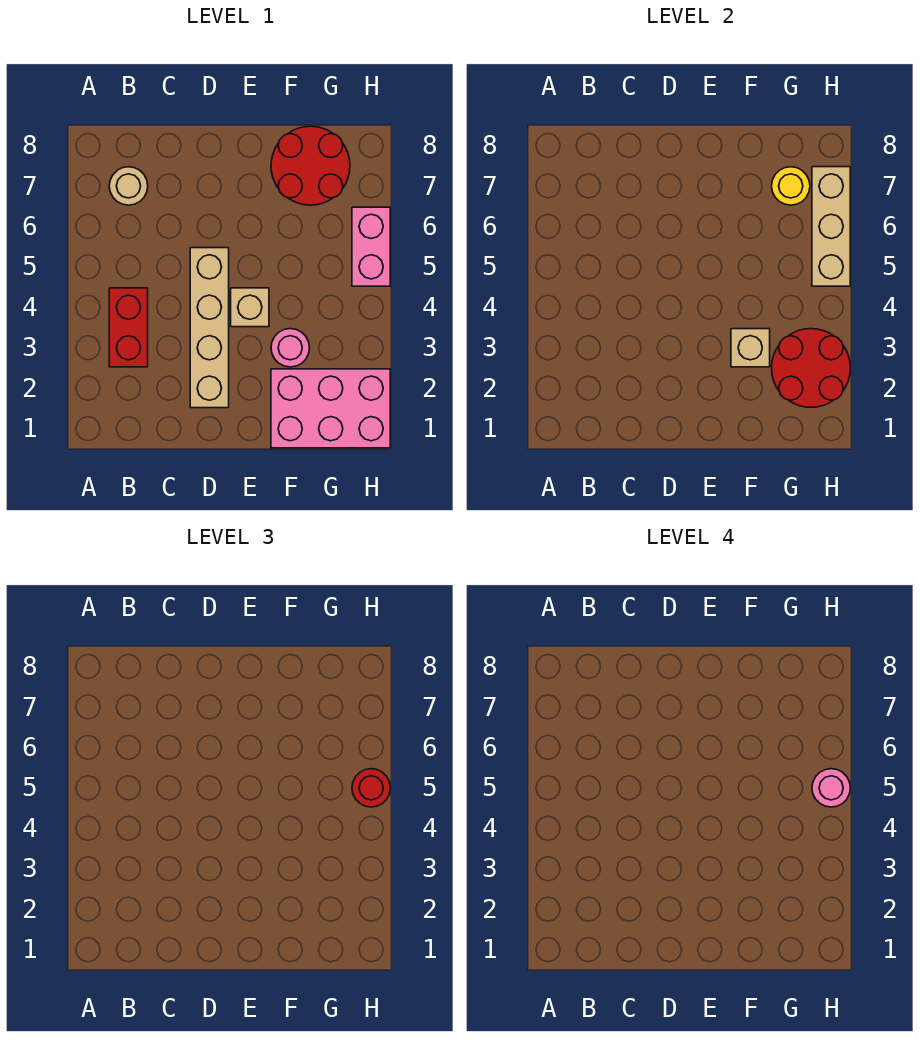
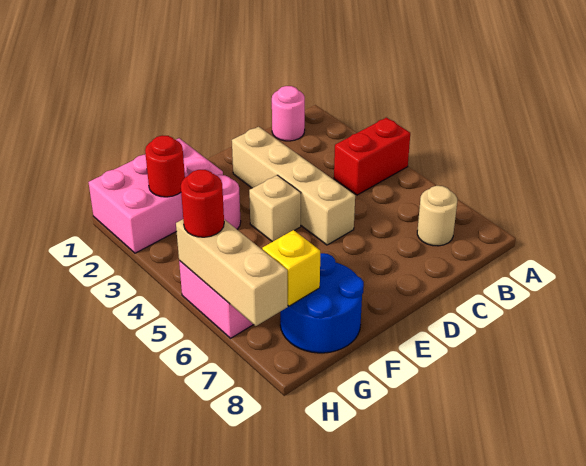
red brick B3:B4 level 1 -> red brick A4:B4 level 1
tan brick F3 level 2 -> none
red round brick F7:G8 level 1 -> blue round brick F7:G8 level 1
red round brick G2:H3 level 2 -> red round brick G2 level 2
yellow round brick G7 level 2 -> yellow brick G7 level 2
pink round brick H5 level 4 -> pink round brick B1 level 1

